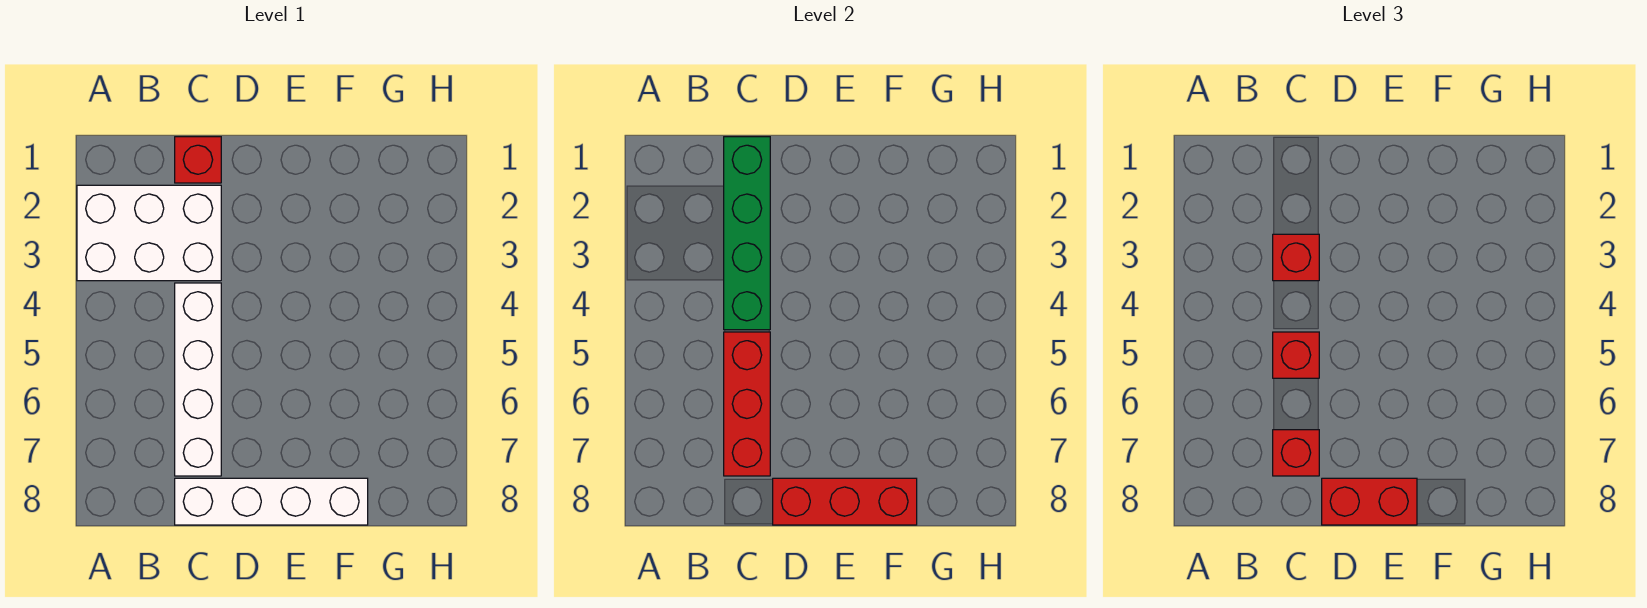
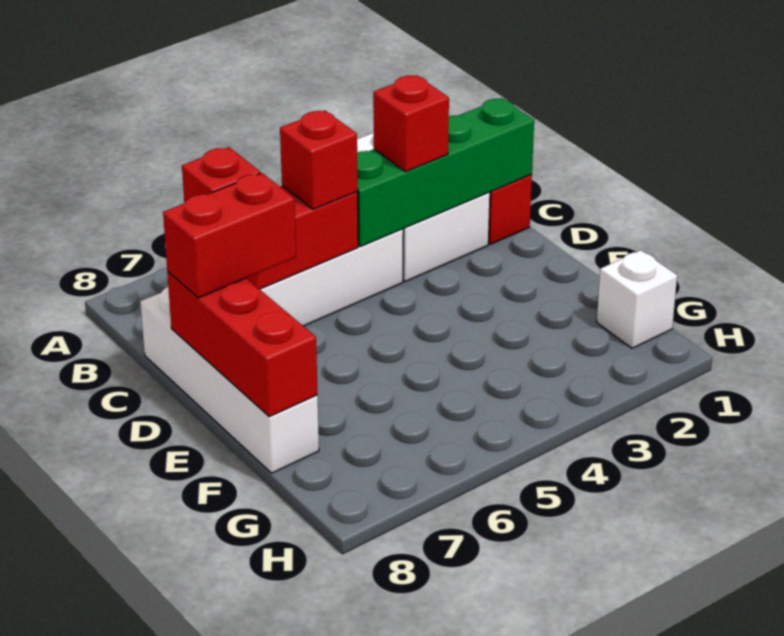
red brick D8:E8 level 3 -> red brick D7:D8 level 3
none -> white brick G1 level 1

